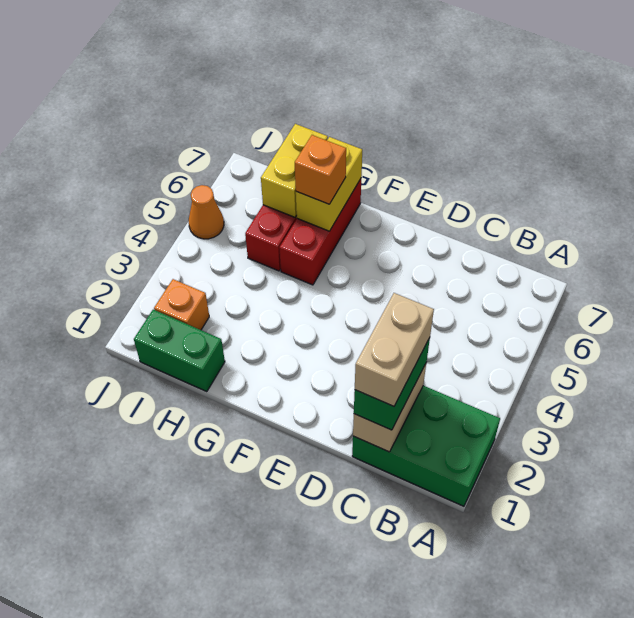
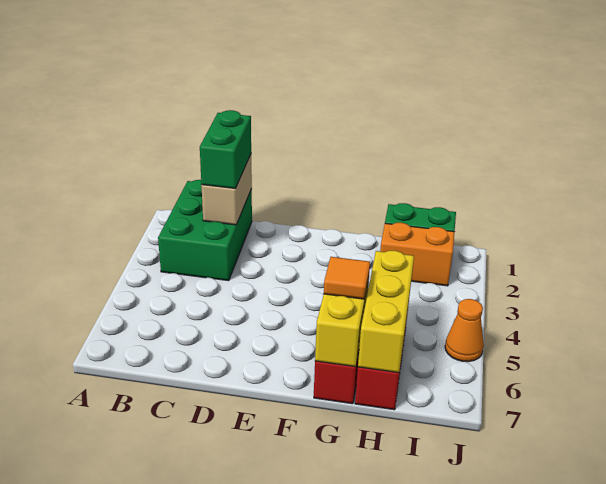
green brick A1:C2 level 1 -> green brick B1:C3 level 1
tan brick C1:C2 level 4 -> none
orange brick G6 level 3 -> orange tile G6 level 3
yellow brick H6:H7 level 2 -> yellow brick H5:H7 level 2
orange brick I2 level 1 -> orange brick H2:I2 level 1

